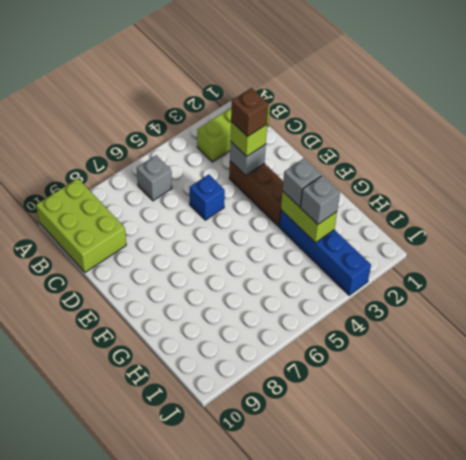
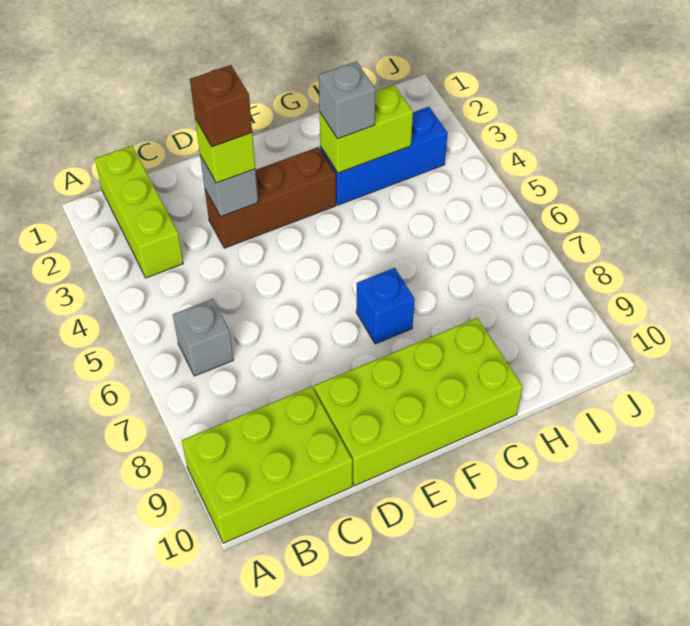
blue brick D5 level 1 -> blue brick F7 level 1
none -> lime brick D9:G10 level 1
blue brick G3:J3 level 1 -> blue brick G3:I3 level 1
grey brick H3 level 3 -> none

